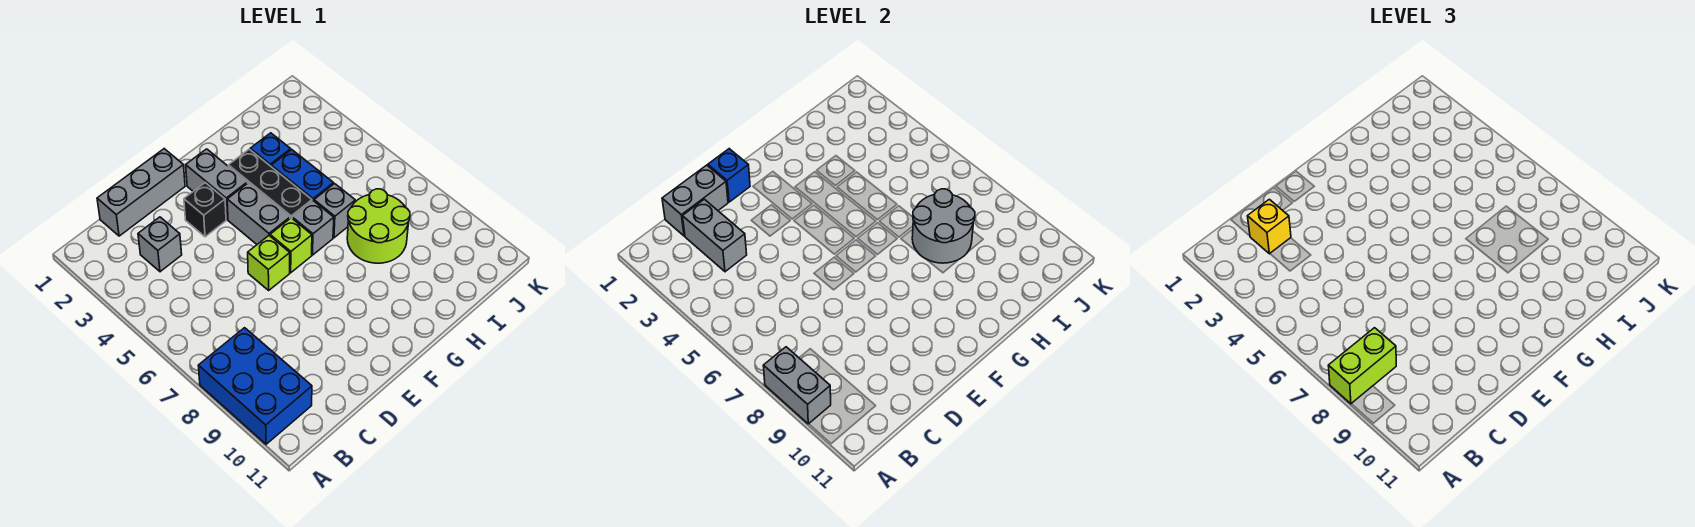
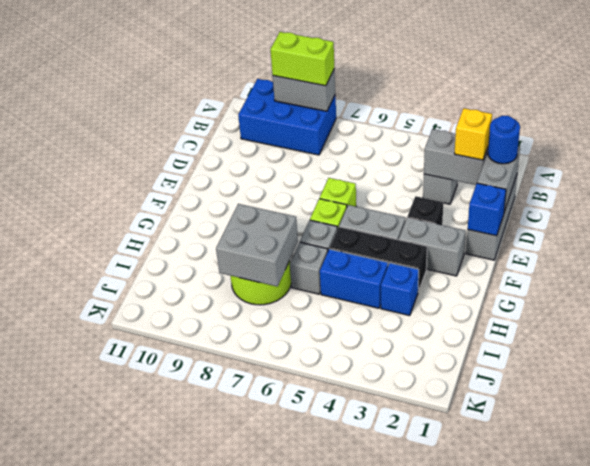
lime brick A8:B8 level 3 -> lime brick A8:A9 level 3
none -> blue round brick C1 level 3
grey round brick H7:I8 level 2 -> grey brick H7:I8 level 2

